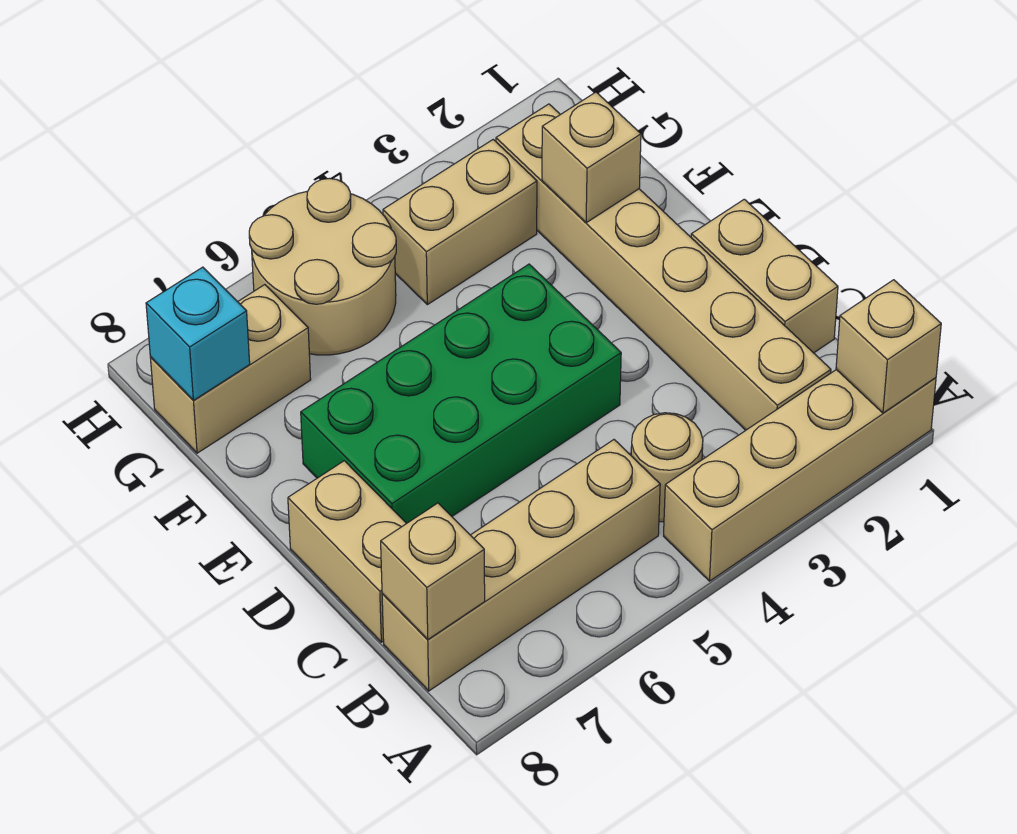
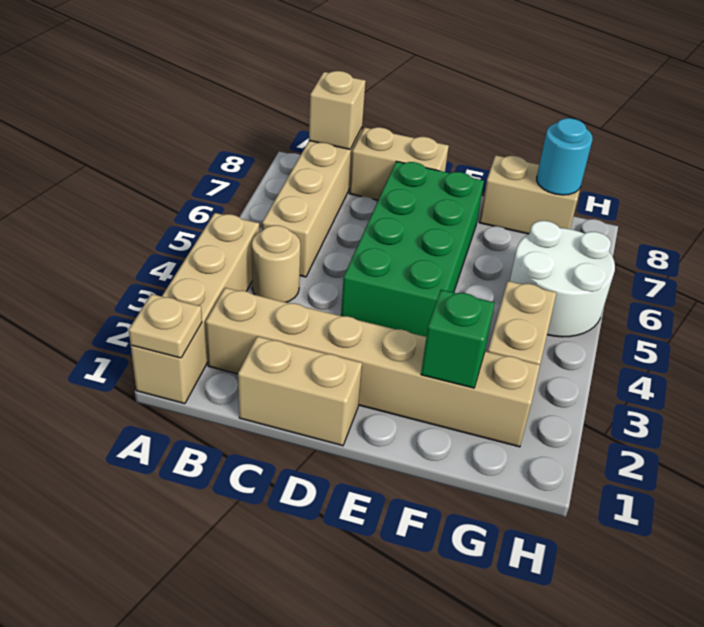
tan brick A1 level 2 -> tan plate A1 level 2
tan brick F2 level 2 -> green brick F2 level 2
tan round brick G5:H6 level 1 -> white round brick G5:H6 level 1
tan brick G7:G8 level 1 -> tan brick F8:G8 level 1
cyan brick G8 level 2 -> cyan round brick G8 level 2

